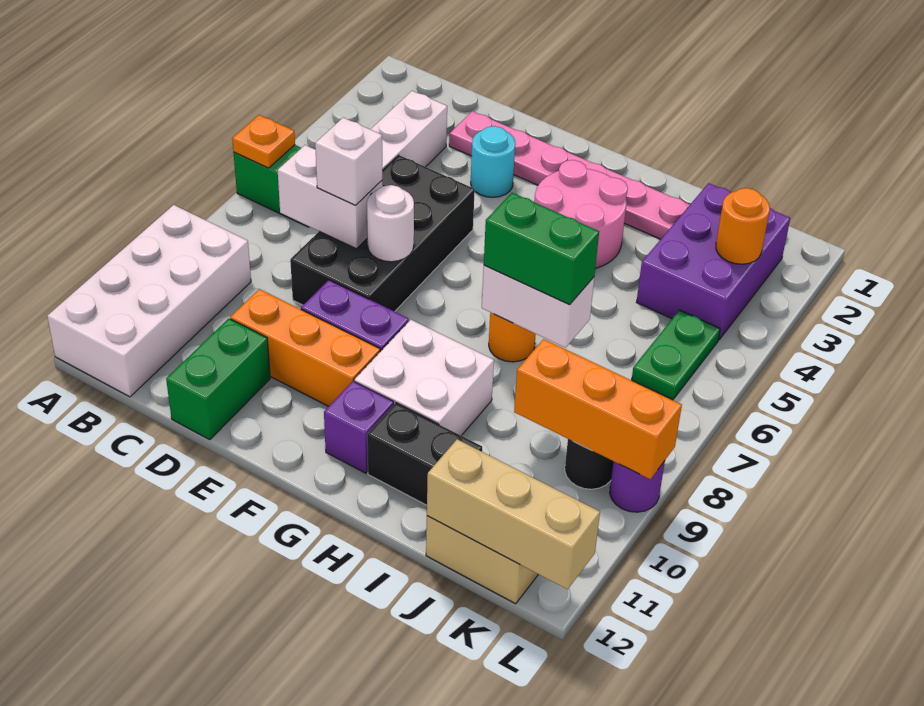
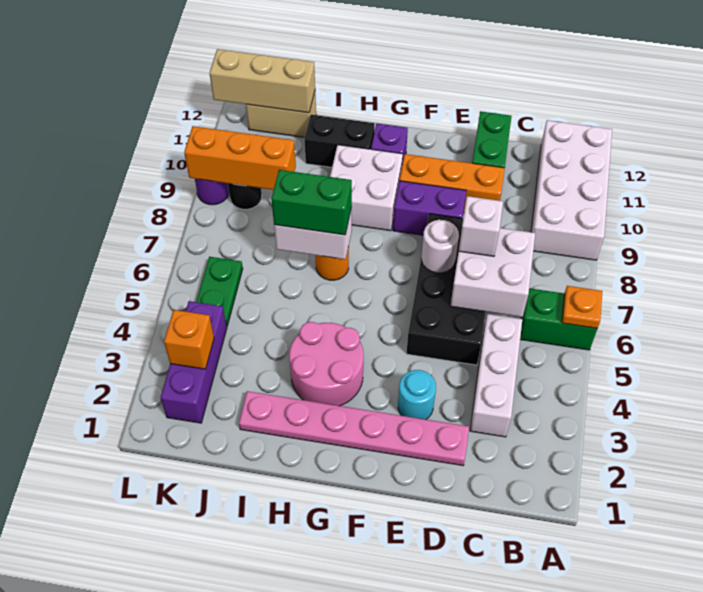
white brick C7:D7 level 2 -> white brick C6:D7 level 2
purple brick J2:K4 level 1 -> purple brick K2:K4 level 1
orange round brick K3 level 2 -> orange brick K3 level 2

